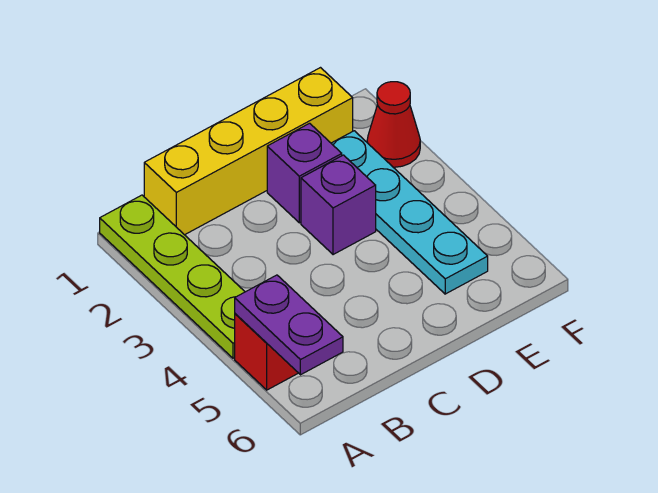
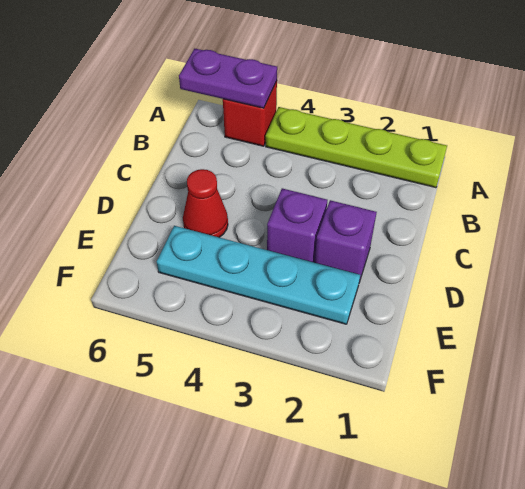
yellow brick B1:E1 level 1 -> none
red cone F2 level 1 -> red cone D5 level 1

